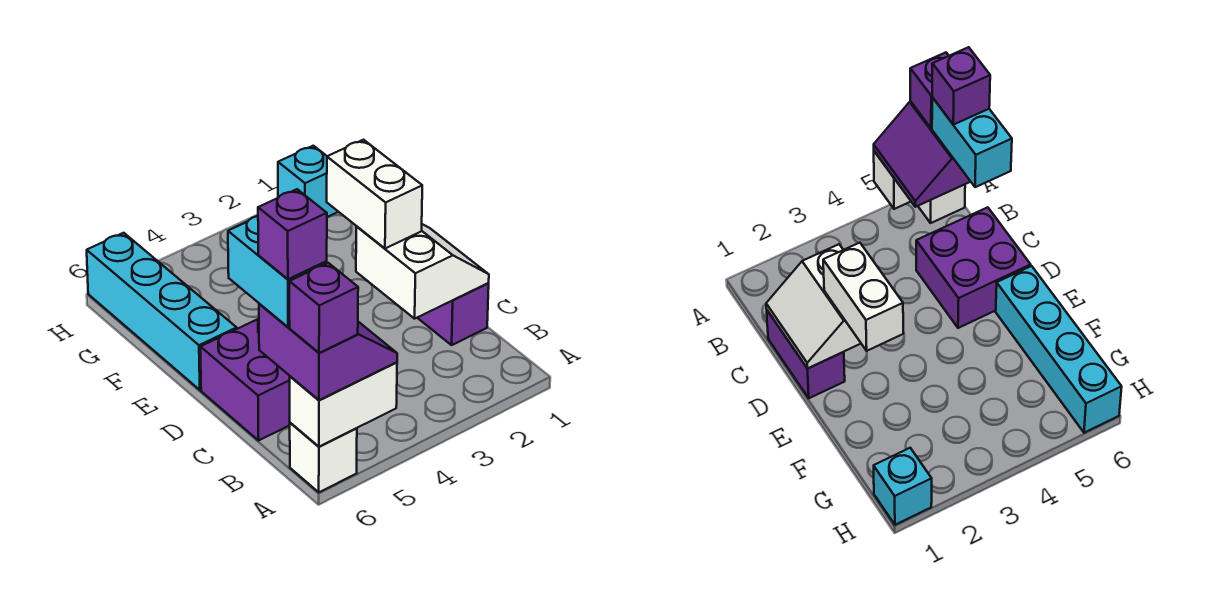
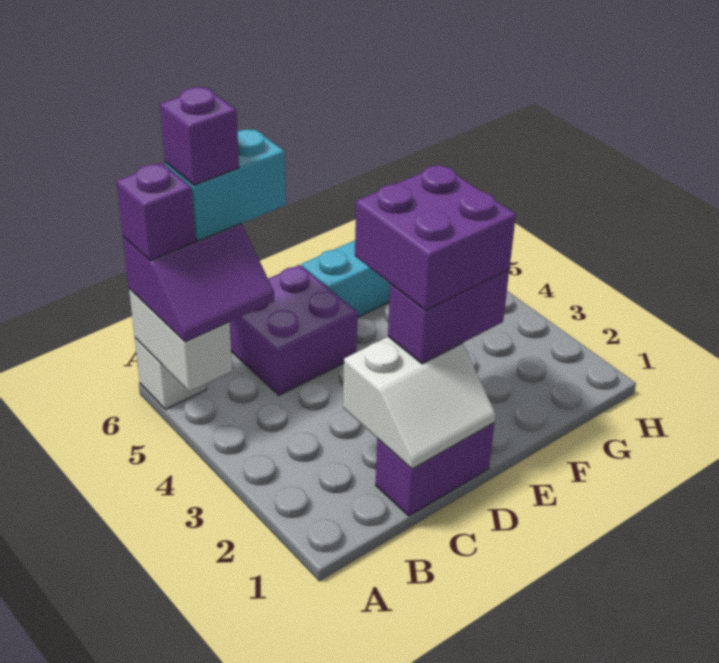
white brick D2:E2 level 3 -> purple brick D2:E2 level 3
none -> purple brick D2:E3 level 4
cyan brick H1 level 1 -> none

